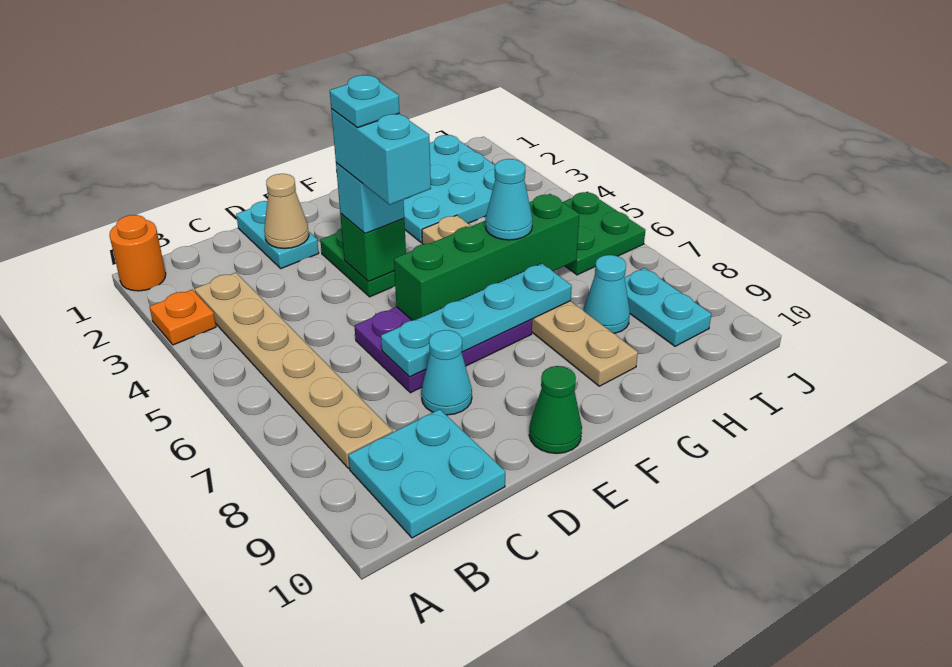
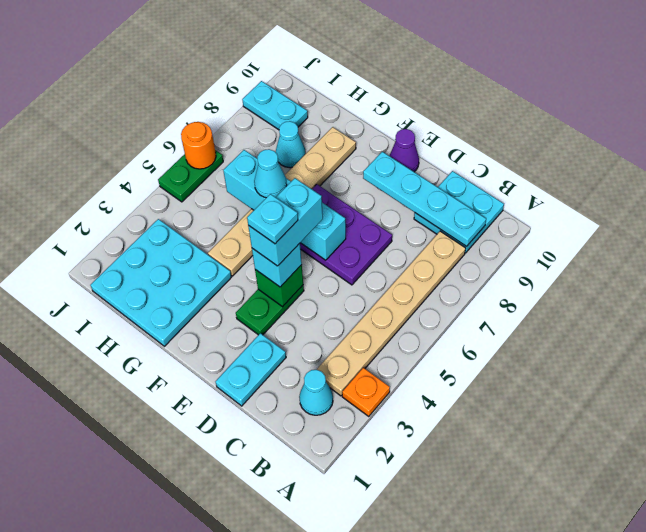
orange round brick A1 level 1 -> orange round brick J6 level 2
tan cone D2 level 2 -> none
cyan plate D7:G7 level 2 -> cyan plate B9:E9 level 2
cyan cone D8 level 1 -> cyan cone B2 level 1
green brick E6:H6 level 2 -> cyan brick E6:H6 level 2
green cone E10 level 1 -> purple cone E10 level 1
green plate I5:J6 level 1 -> green plate J5:J6 level 1
cyan plate I8:I9 level 1 -> cyan plate I9:J9 level 1

